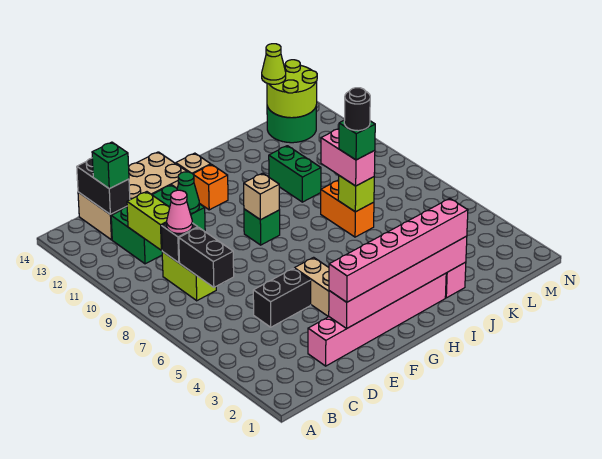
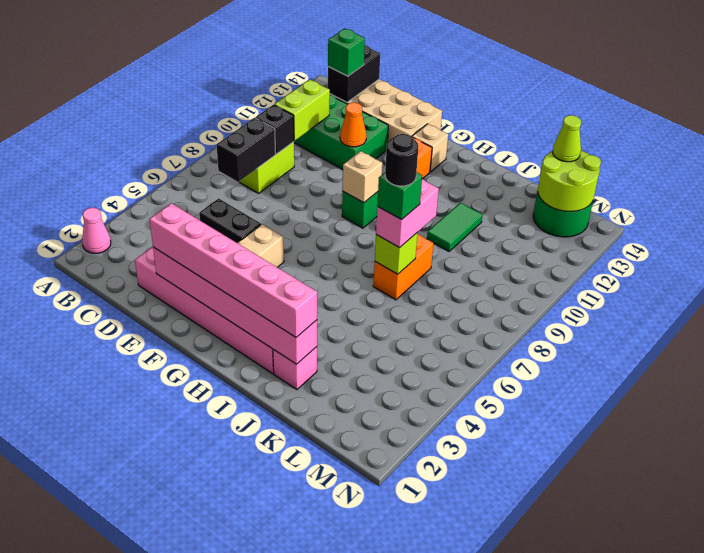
pink cone C9 level 3 -> pink cone A2 level 1
green cone E11 level 2 -> orange cone E11 level 2
green brick J10:J11 level 1 -> green tile J10:J11 level 1

